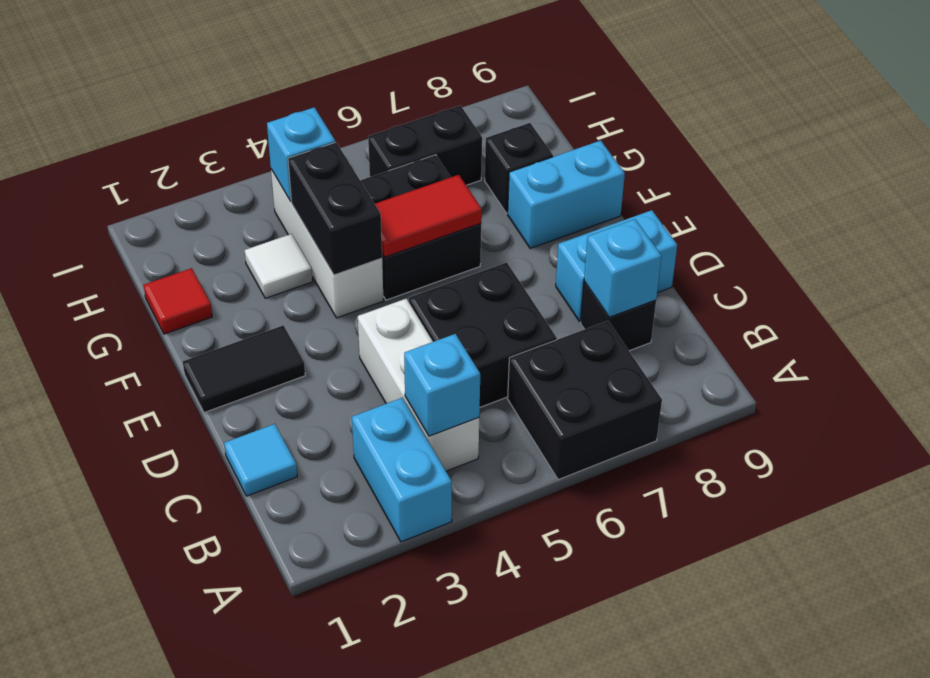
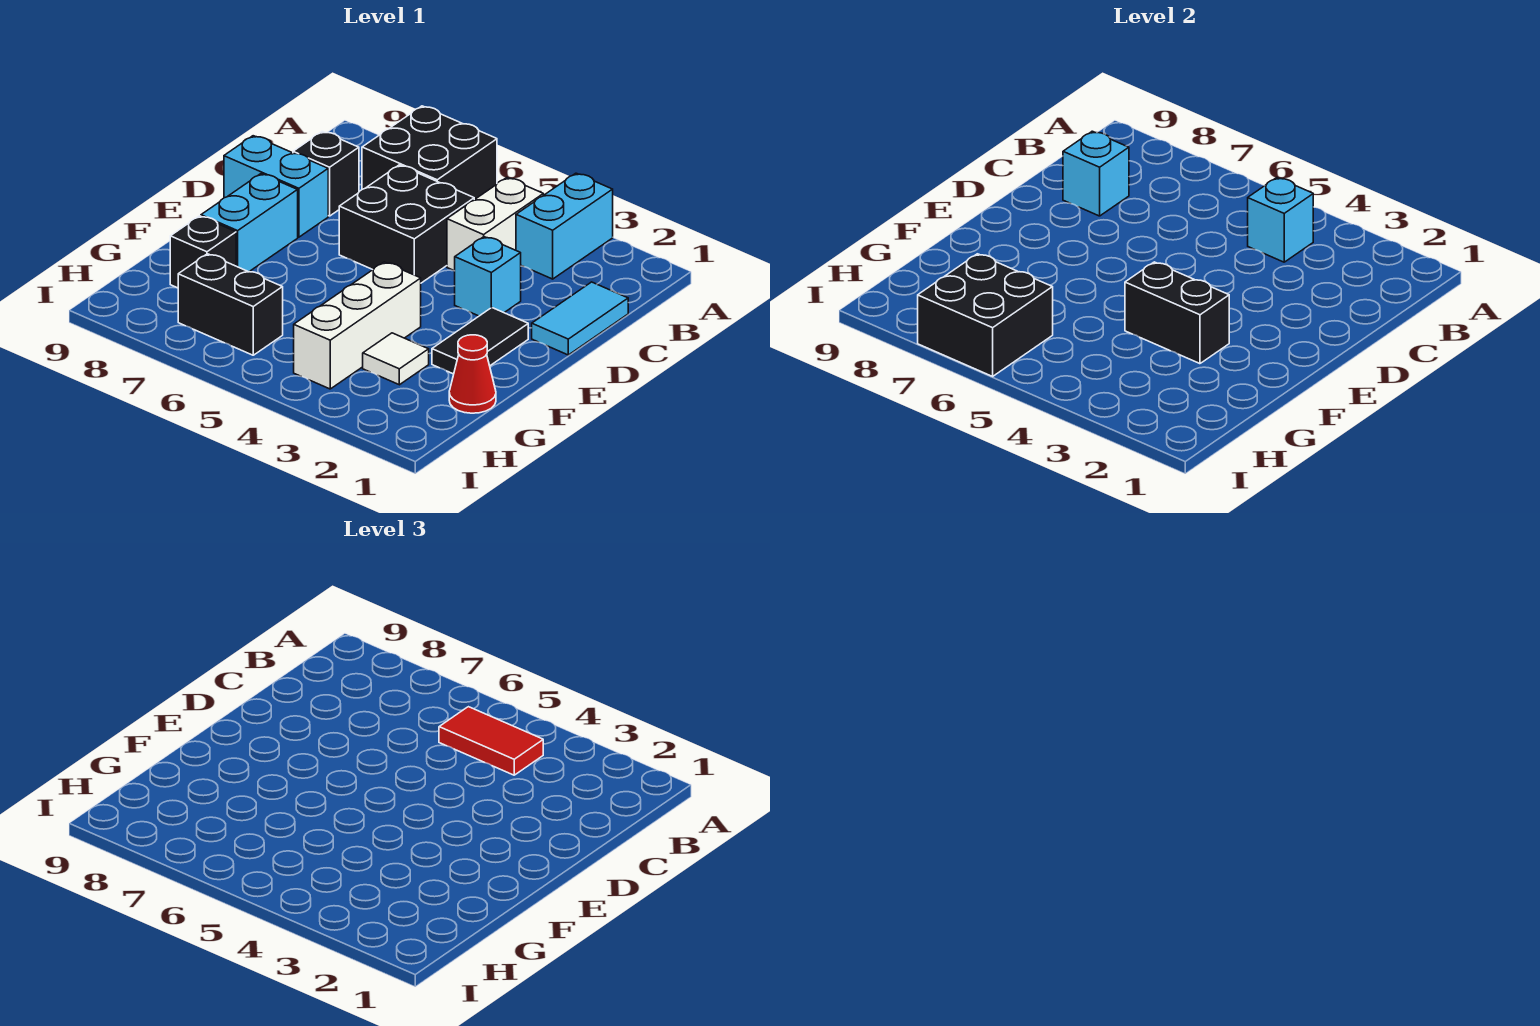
white brick B4:D4 level 1 -> white brick B4:C4 level 1
cyan tile C1 level 1 -> cyan tile C1:D1 level 1
black tile E1:E2 level 1 -> black tile E2:F2 level 1
black brick F4:G4 level 2 -> black brick F3:F4 level 2
black brick F5:G6 level 1 -> black brick H6:I7 level 2
red tile F5:F6 level 2 -> red tile B4:B5 level 3
cyan brick F8:F9 level 1 -> cyan brick E8:F8 level 1
red tile G1 level 1 -> red cone G1 level 1
cyan brick H4 level 2 -> cyan brick D3 level 1

